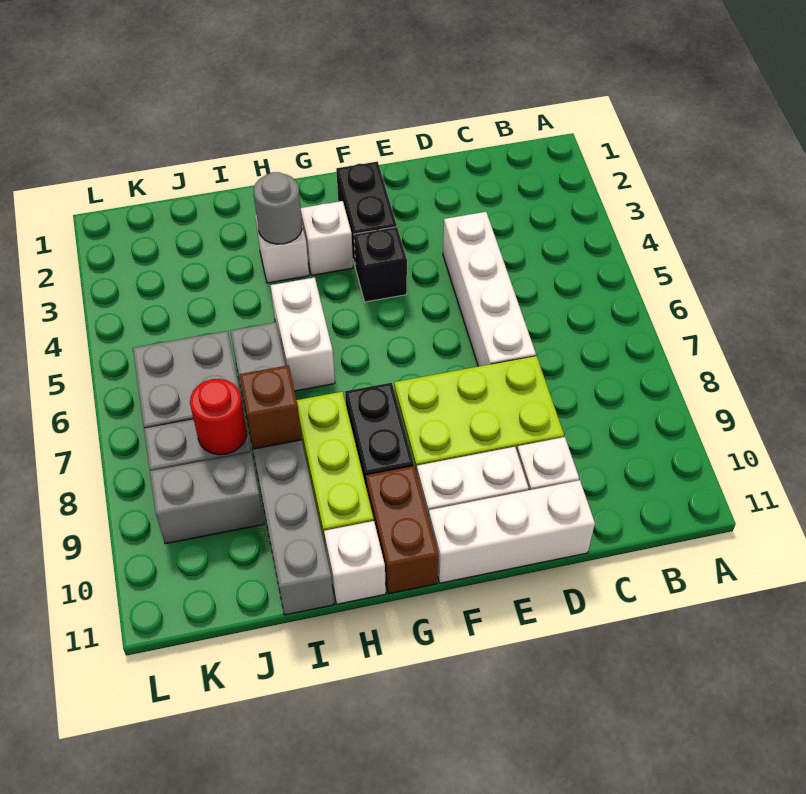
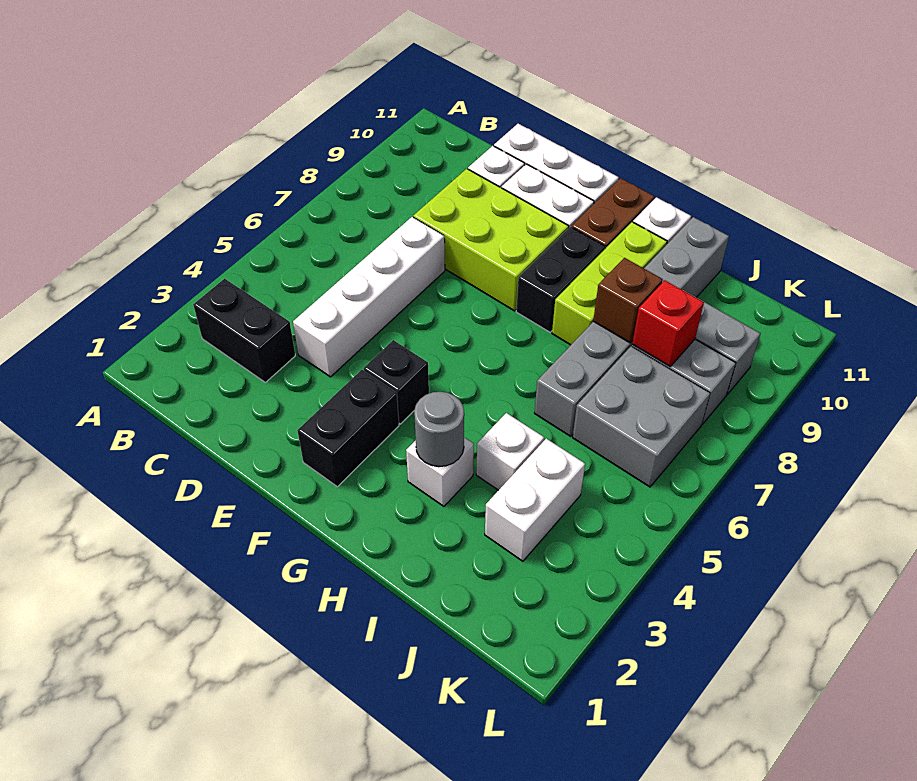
none -> black brick B3:C3 level 1
white brick G3 level 1 -> white brick I4 level 1
white brick H5:H6 level 1 -> white brick J3:J4 level 1
red round brick J8 level 2 -> red brick J8 level 2

